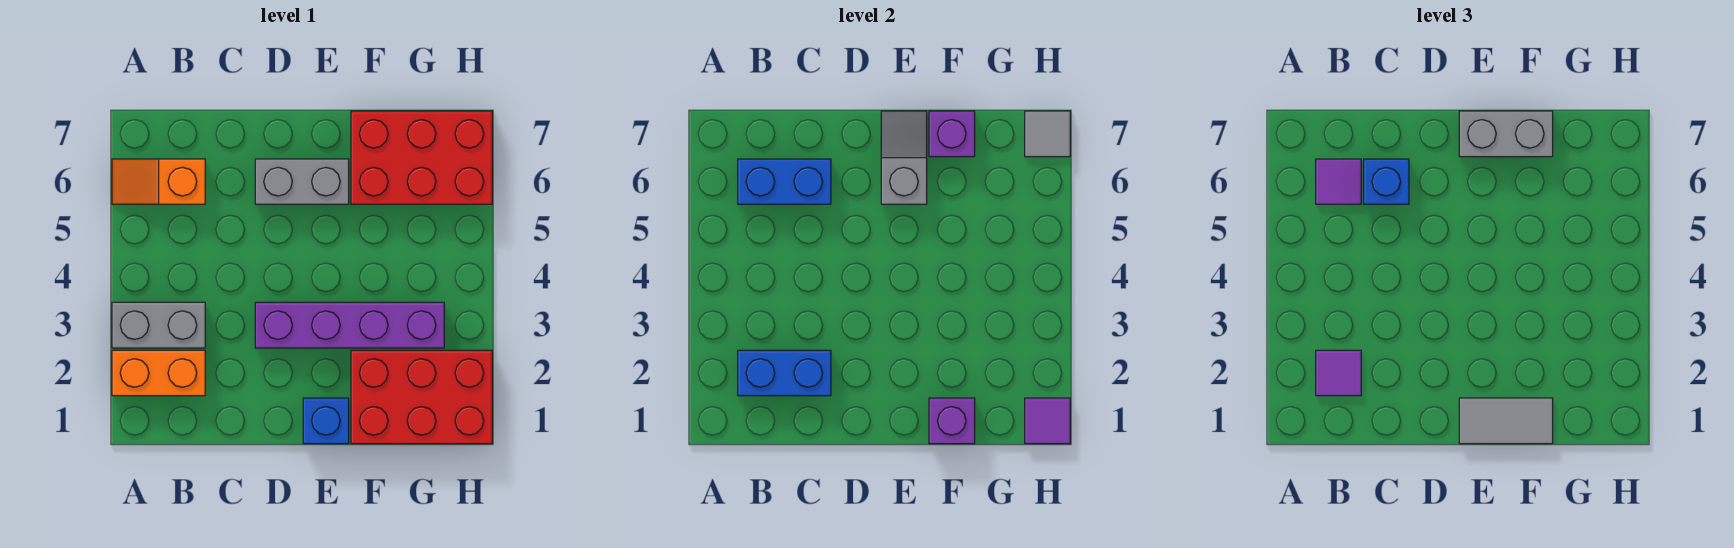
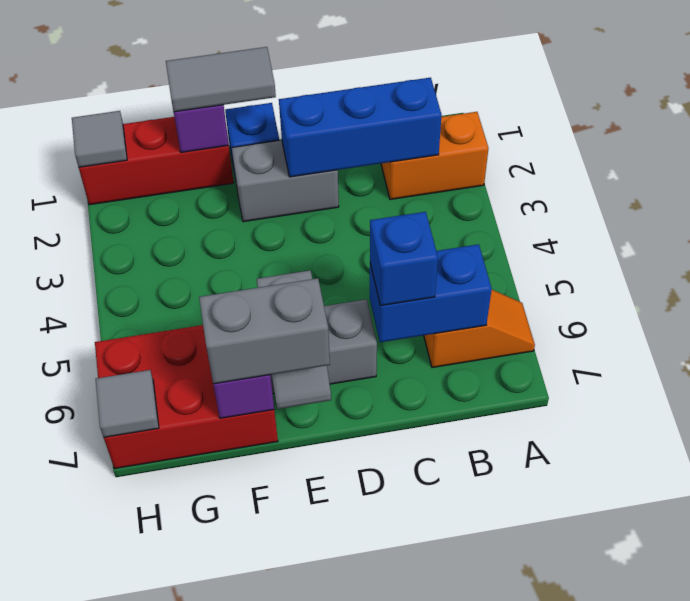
grey brick A3:B3 level 1 -> grey brick D2:E2 level 1
blue brick B2:C2 level 2 -> blue brick B2:D2 level 2
purple tile B2 level 3 -> none
purple tile B6 level 3 -> none
purple brick D3:G3 level 1 -> none
red brick F1:H2 level 1 -> red brick F1:H1 level 1
purple tile H1 level 2 -> grey tile H1 level 2

